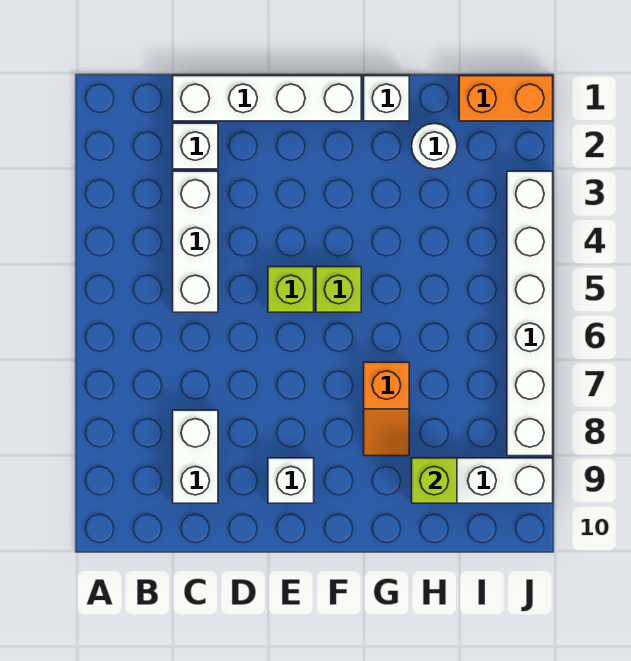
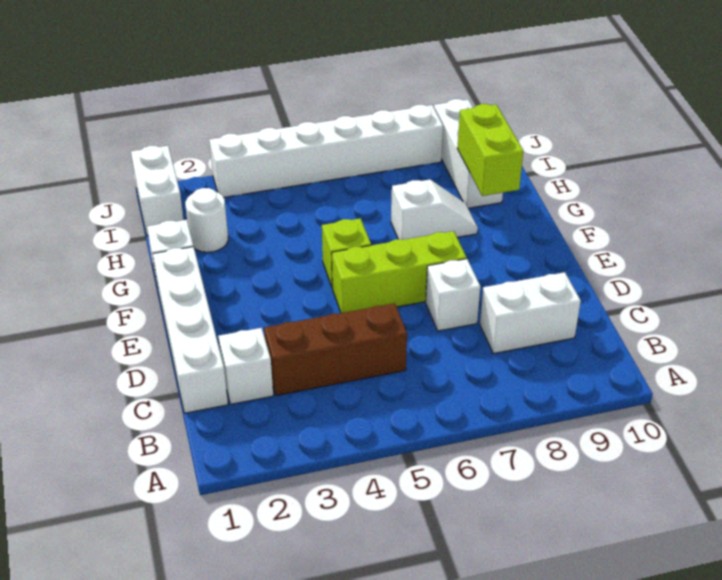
white brick C3:C5 level 1 -> brown brick C3:C5 level 1
lime brick E5 level 1 -> lime brick E5:E7 level 1
white brick E9 level 1 -> white brick D7 level 1
orange slope G7:G8 level 1 top 7 -> white slope G7:G8 level 1 top 7
lime brick H9 level 2 -> lime brick G9:H9 level 2
orange brick I1:J1 level 1 -> white brick I1:J1 level 1

